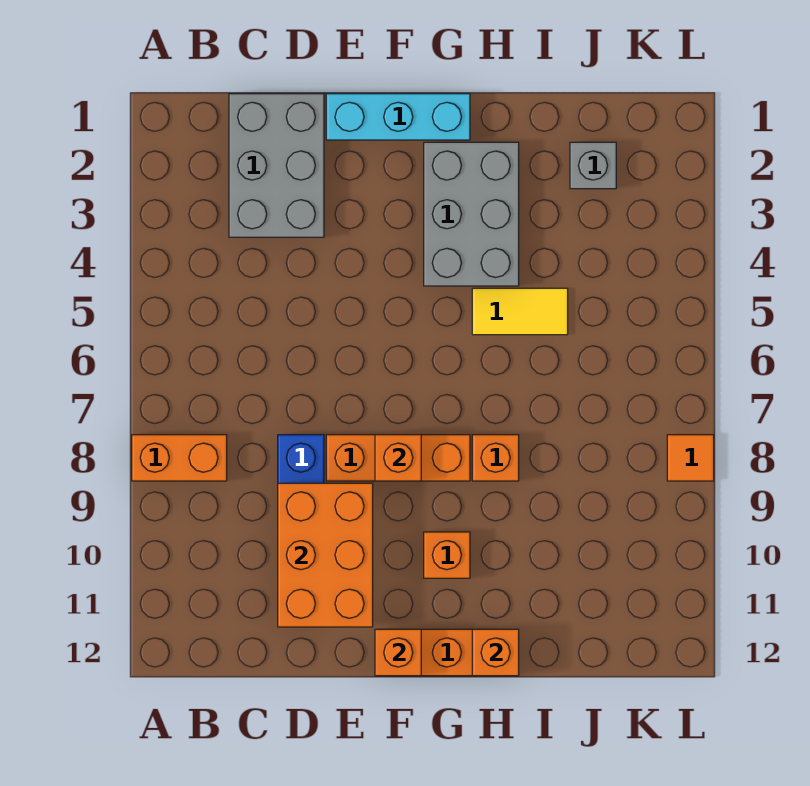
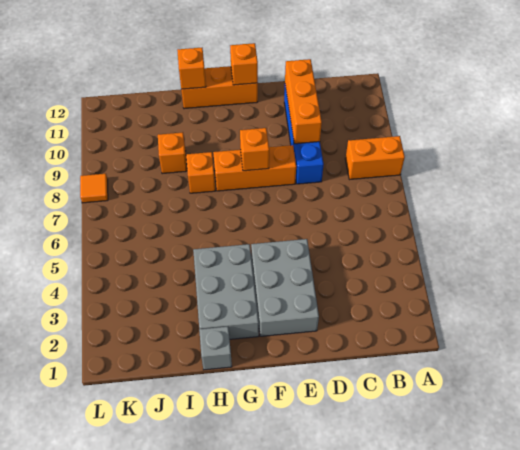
grey brick C1:D3 level 1 -> grey brick E2:F4 level 1
orange brick D9:E11 level 2 -> orange brick D9:D11 level 2
cyan brick E1:G1 level 1 -> none
orange brick G10 level 1 -> orange brick I9 level 1
yellow tile H5:I5 level 1 -> none
grey brick J2 level 1 -> grey brick H1 level 1

